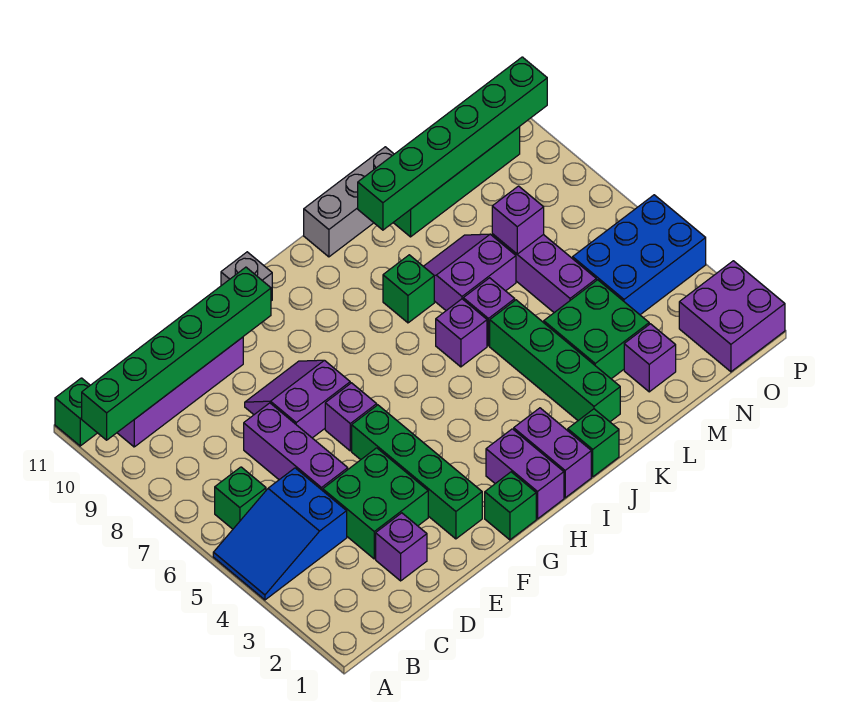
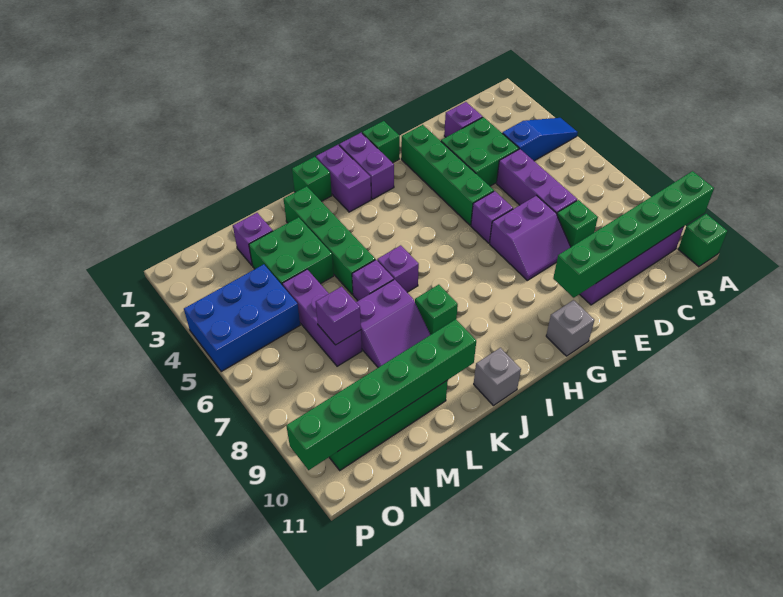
blue slope A4:C5 level 1 top C -> blue slope A4:C4 level 1 top C
green brick B6 level 1 -> green brick D8 level 1
grey brick J11:L11 level 1 -> grey brick J11 level 1
purple brick O1:P2 level 1 -> none

